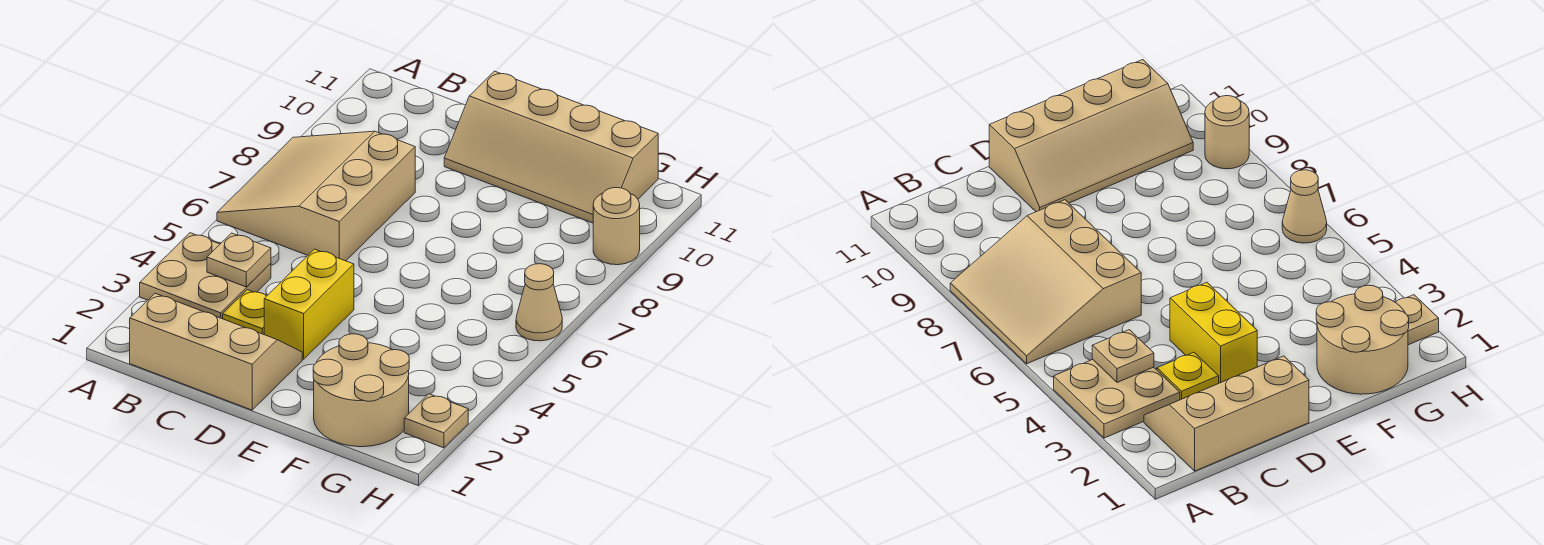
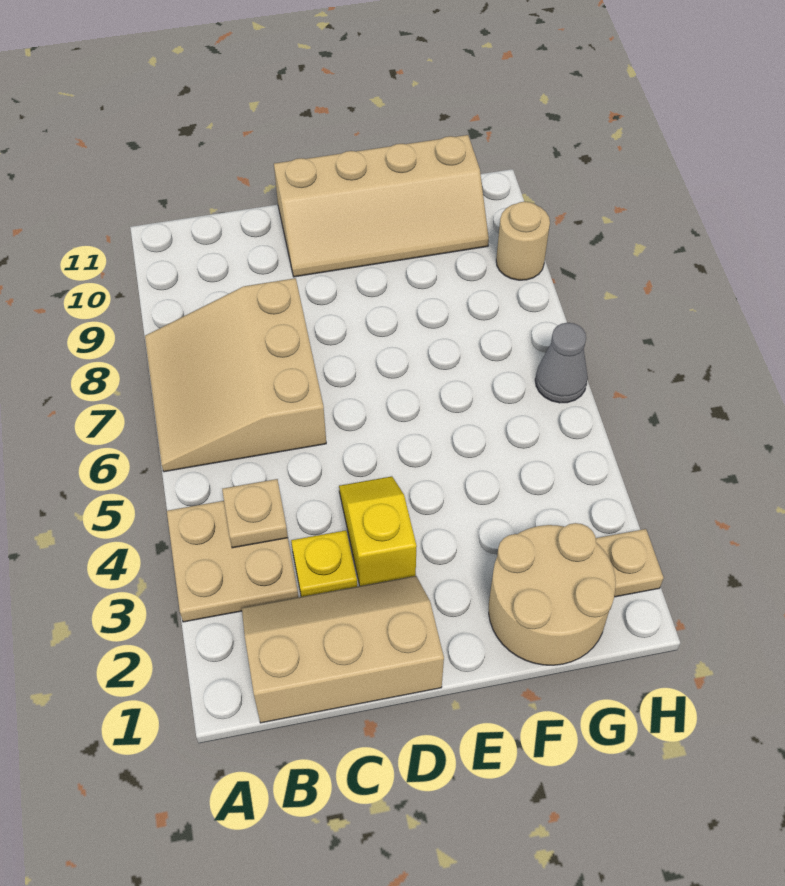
yellow brick D3:D4 level 1 -> yellow slope D3:D4 level 1 top 3
tan cone H6 level 1 -> grey cone H6 level 1

